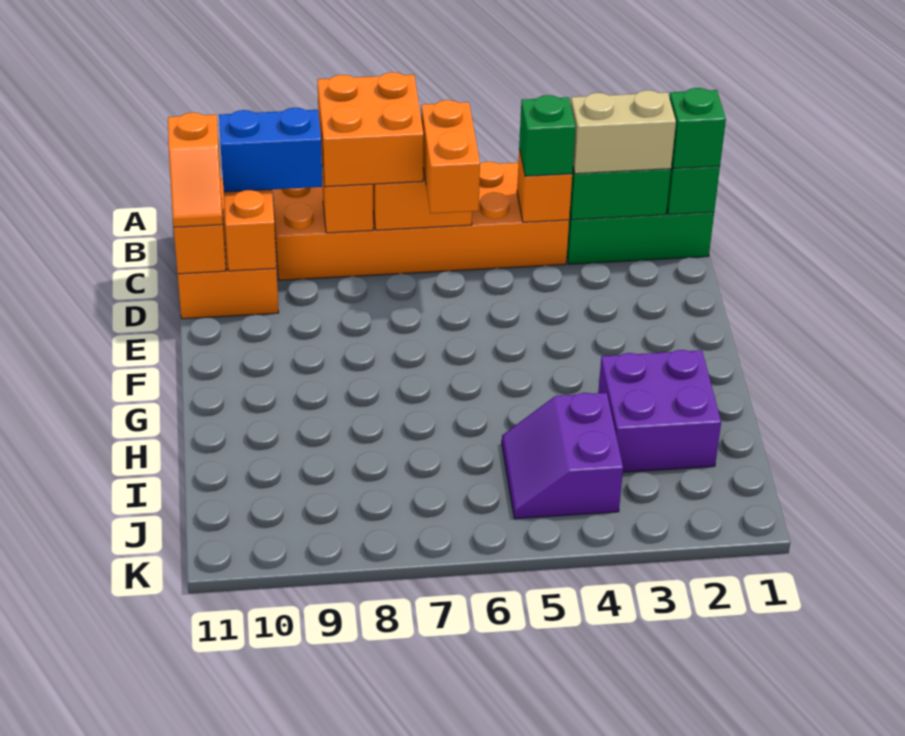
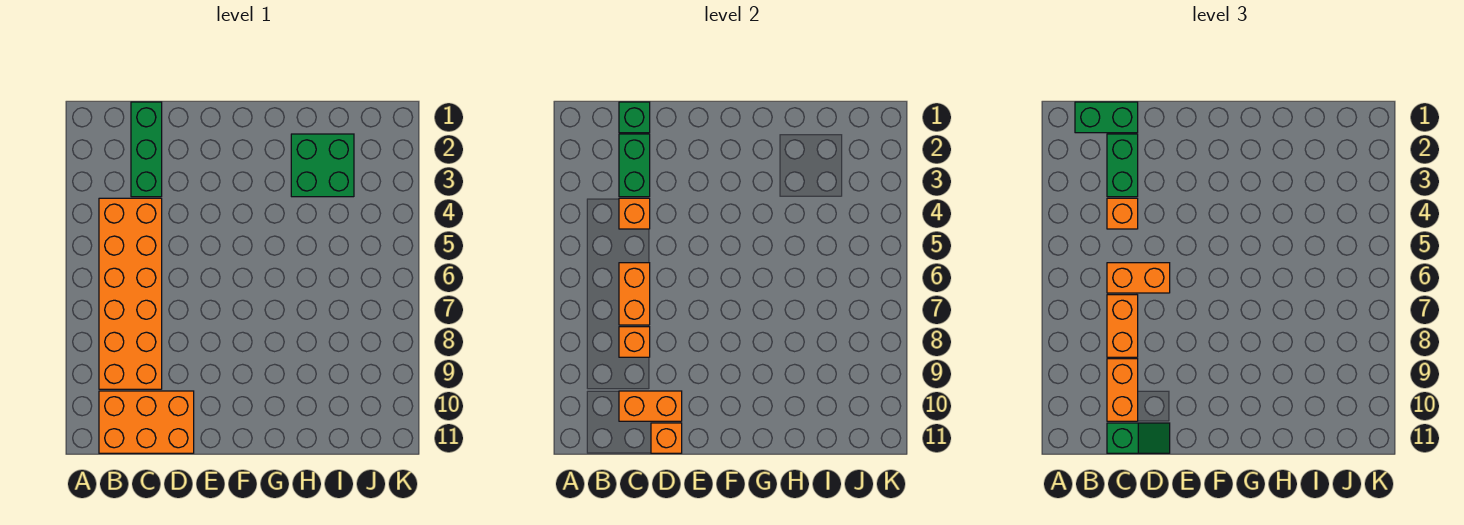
orange brick B7:C8 level 3 -> orange brick C7:C8 level 3
green brick C1 level 3 -> green brick B1:C1 level 3
tan brick C2:C3 level 3 -> green brick C2:C3 level 3
green brick C4 level 3 -> orange brick C4 level 3
blue brick C9:C10 level 3 -> orange brick C9:C10 level 3
orange slope C11:D11 level 3 top C -> green slope C11:D11 level 3 top C
purple brick H2:I3 level 1 -> green brick H2:I3 level 1
purple slope I4:J5 level 1 top 4 -> none

